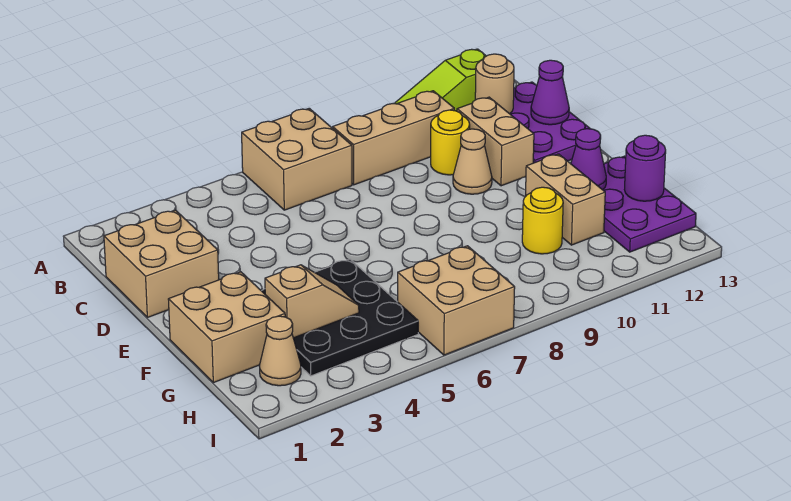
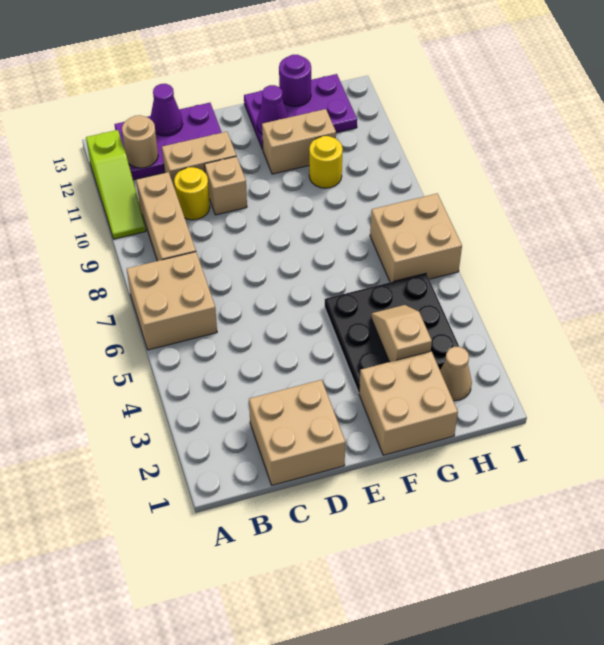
tan cone D10 level 1 -> tan brick D10 level 1

